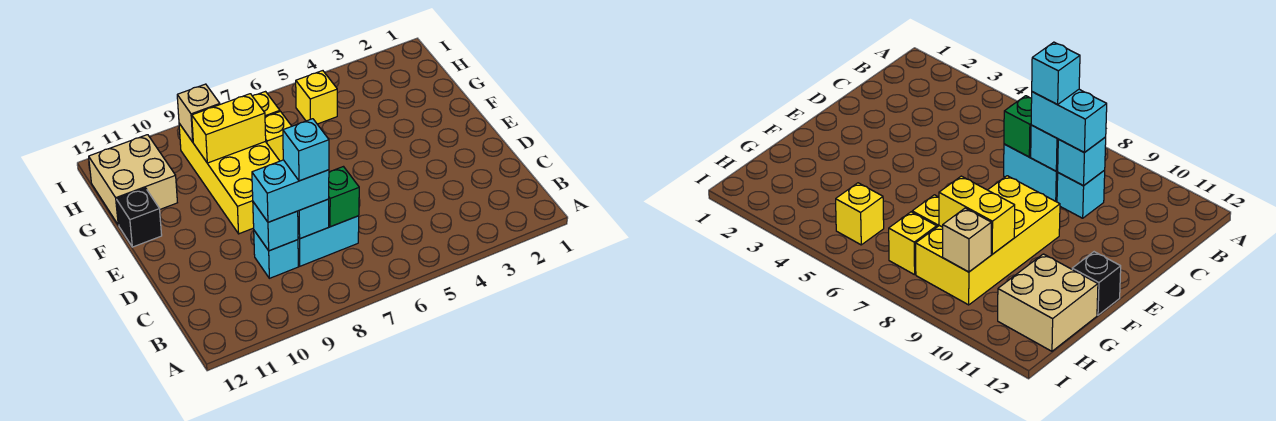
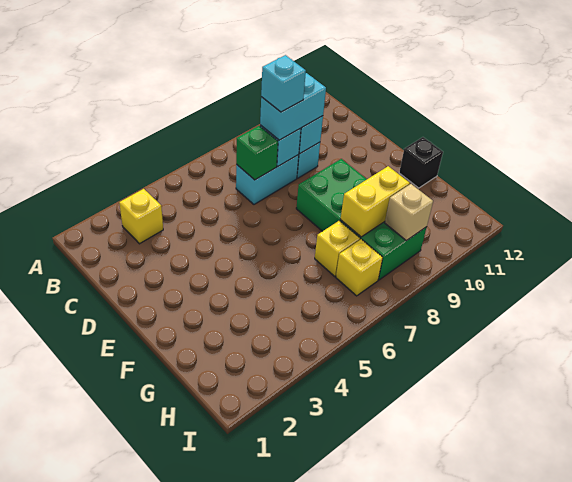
yellow brick E8:H9 level 1 -> green brick E8:H9 level 1
tan brick G11:H12 level 1 -> none
yellow brick H5 level 1 -> yellow brick B3 level 1

